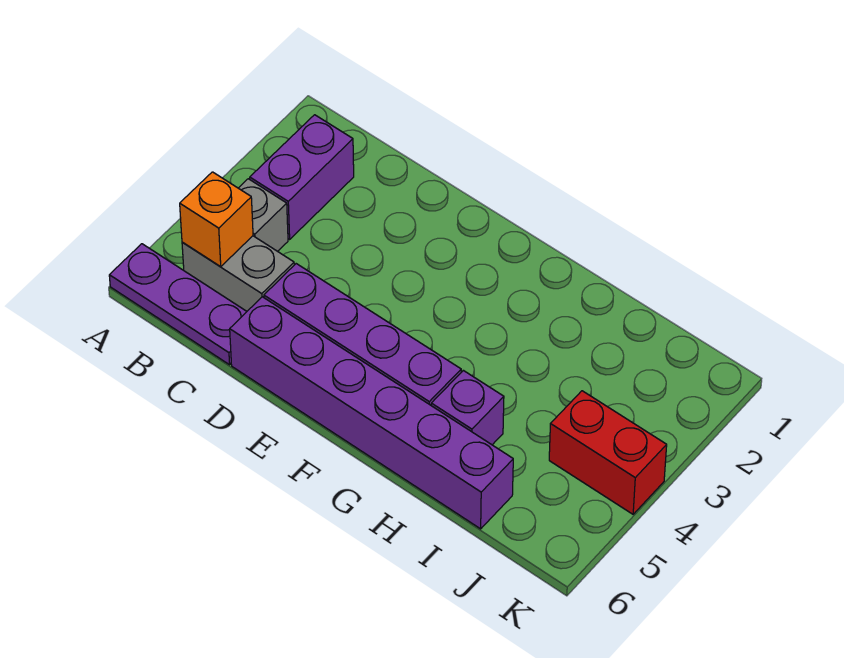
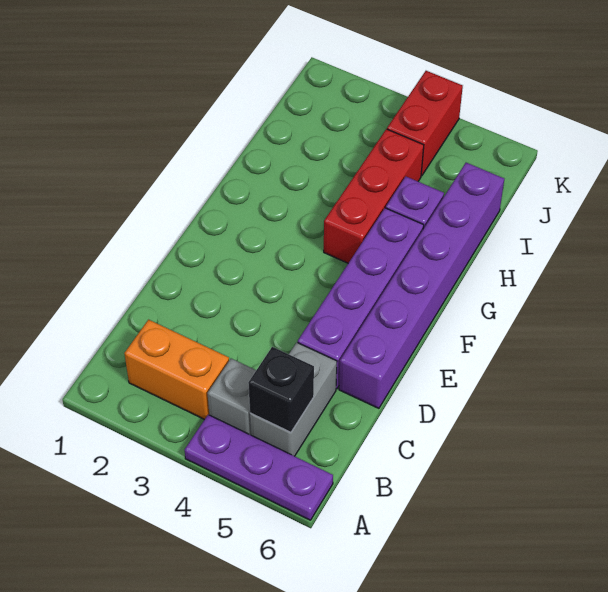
purple plate A6:C6 level 1 -> purple plate A4:A6 level 1
purple brick B2:B3 level 1 -> orange brick B2:B3 level 1
orange brick B5 level 2 -> black brick B5 level 2
none -> red brick G4:I4 level 1

